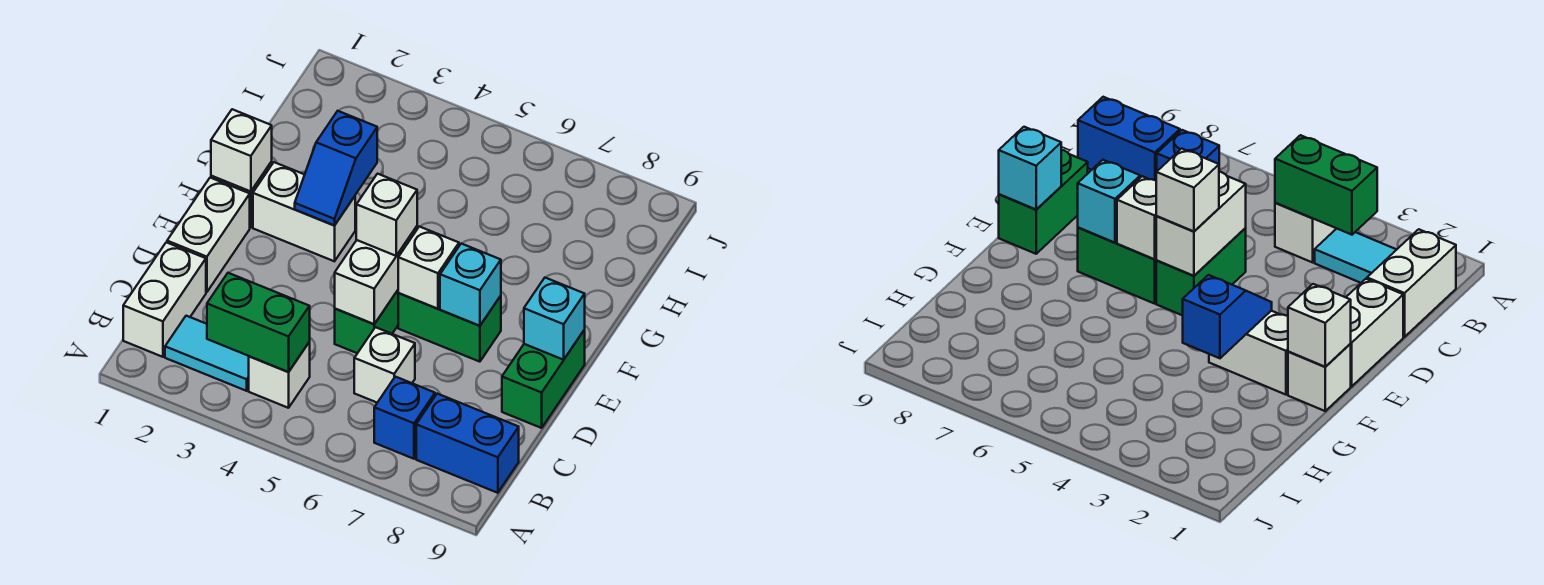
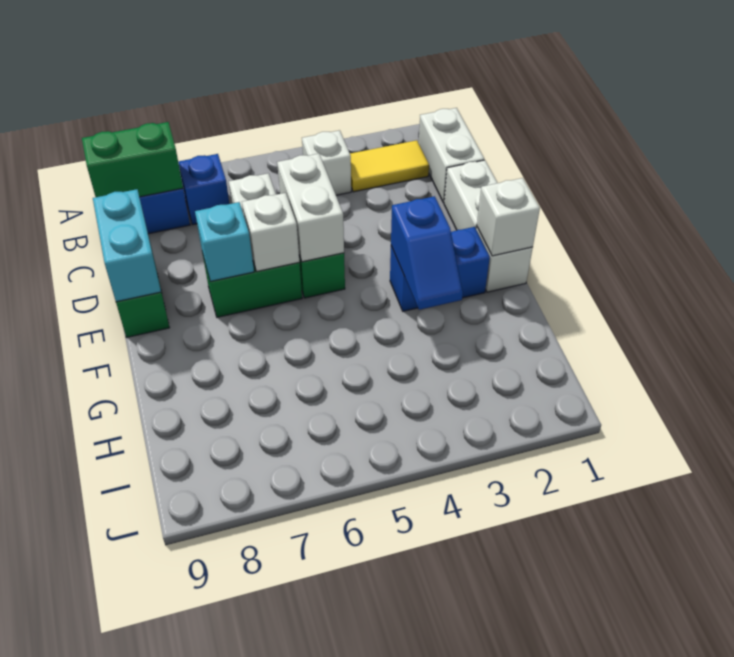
cyan tile B2:B3 level 1 -> yellow tile B2:B3 level 1
green brick B3:B4 level 2 -> green brick B8:B9 level 2
white brick E5 level 3 -> none
cyan brick E9 level 2 -> cyan brick D9:E9 level 2
white brick F2:F3 level 1 -> blue brick F2:F3 level 1
blue slope F3:G3 level 2 top G -> blue slope F3:G3 level 2 top F

